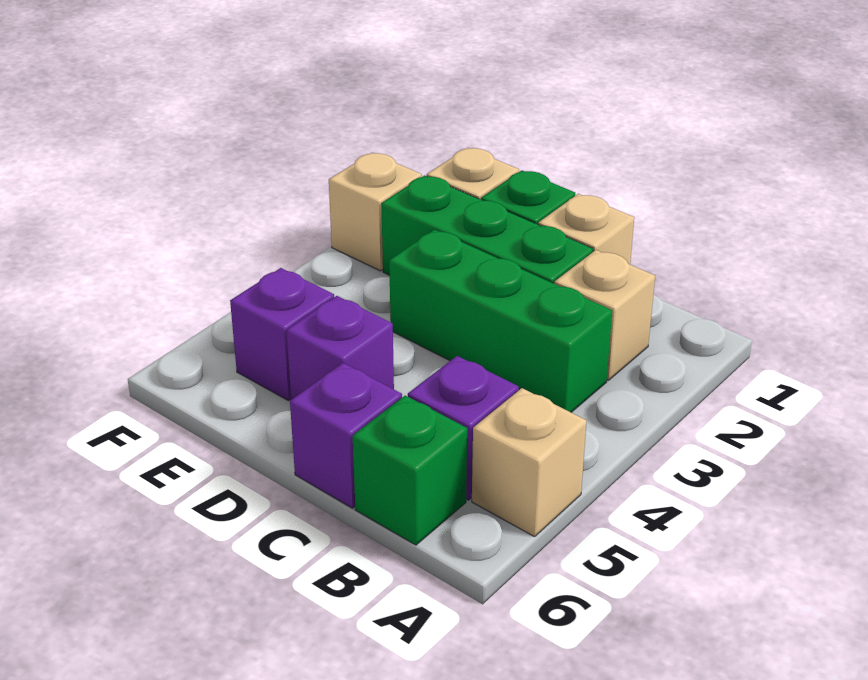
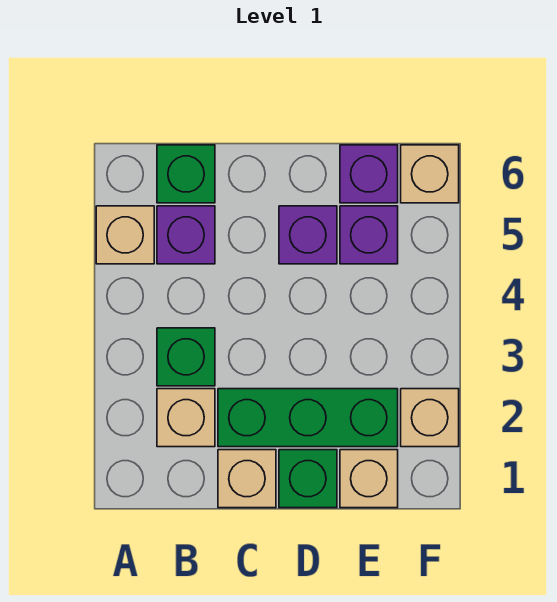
green brick B3:D3 level 1 -> green brick B3 level 1
purple brick C6 level 1 -> purple brick E6 level 1
none -> tan brick F6 level 1

